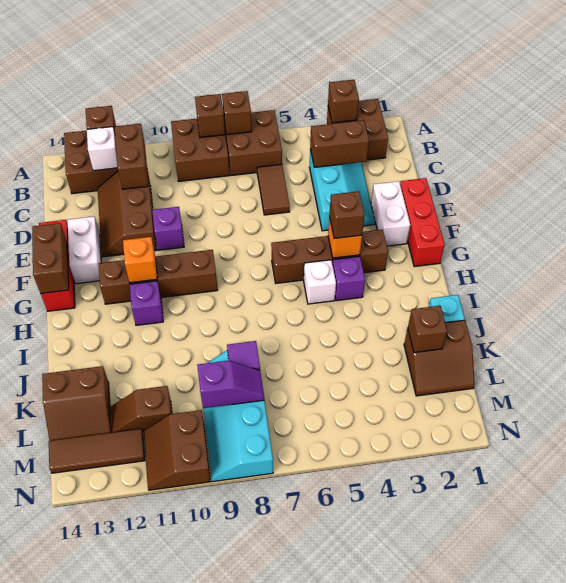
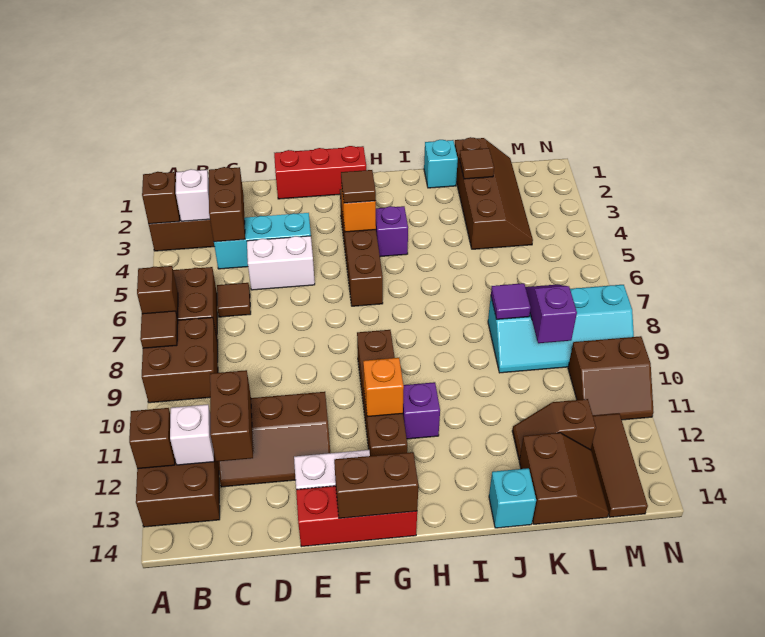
brown brick A8 level 2 -> brown tile A8 level 2
brown brick B11:C11 level 2 -> brown brick C11:C12 level 2
brown tile C6:D6 level 1 -> brown tile C6 level 1
white brick E2:F2 level 1 -> white brick D5:E5 level 1
purple brick E10 level 1 -> none
brown brick G4 level 3 -> brown tile G4 level 3
white brick H5 level 1 -> white brick B3 level 2
none -> cyan brick J14 level 1
brown slope K1:L2 level 1 top K -> brown slope K1:L4 level 1 top K
brown brick K2 level 2 -> brown tile K2 level 2
brown slope L11:L12 level 1 top 11 -> brown slope K12:L12 level 1 top L

